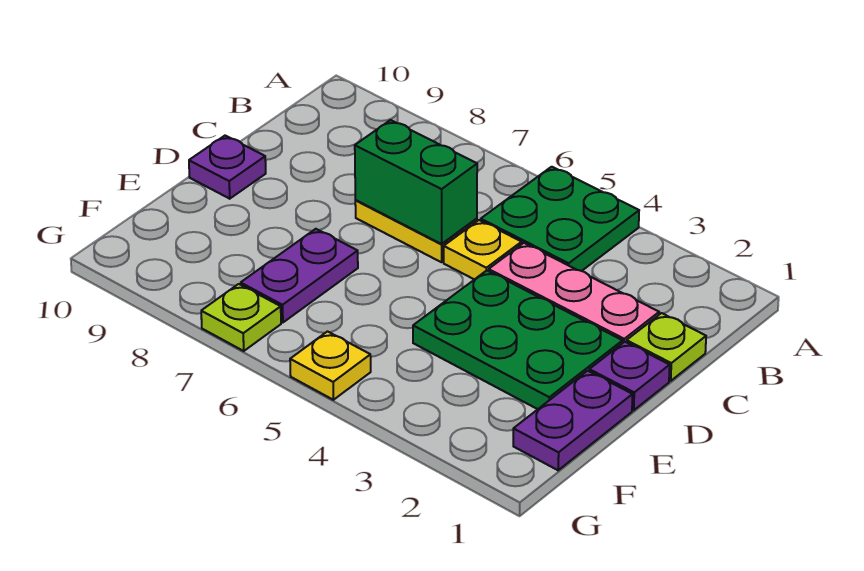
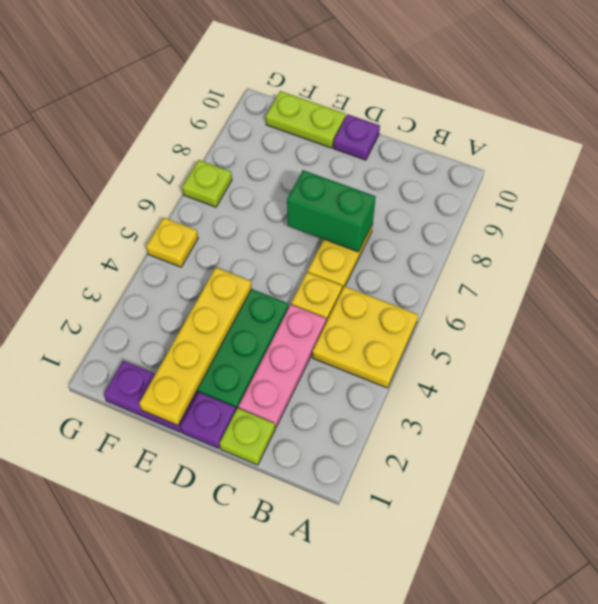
green plate A4:B5 level 1 -> yellow plate A4:B5 level 1
green brick C6:C7 level 2 -> green brick C7:D7 level 2
none -> yellow plate E1:E4 level 2
purple plate E7:F7 level 1 -> none
none -> lime plate E10:F10 level 1

